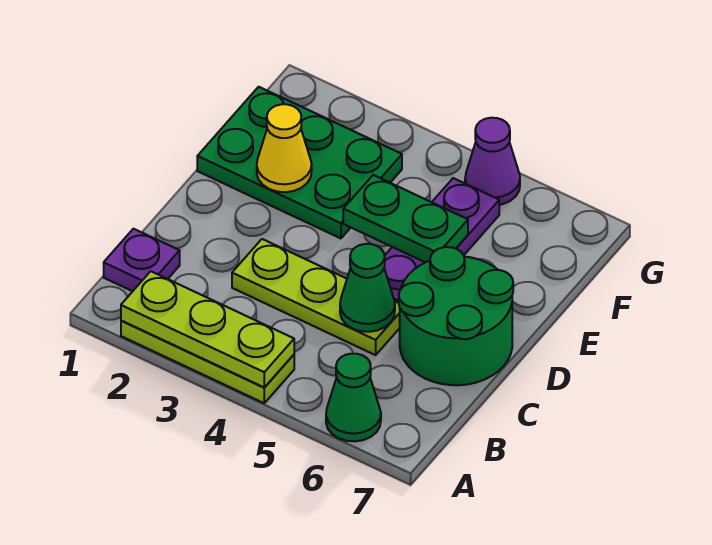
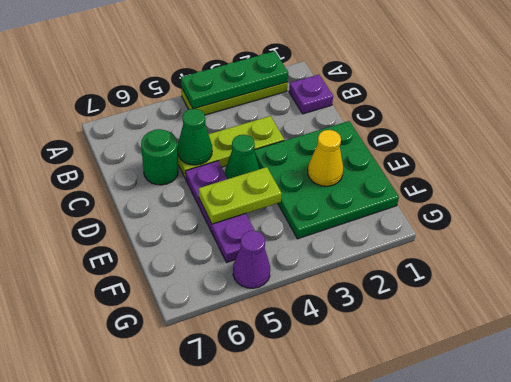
lime plate A2:A4 level 2 -> green plate A2:A4 level 2
green cone A6 level 1 -> green cone D4 level 1
green round brick C6:D7 level 1 -> green round brick C6 level 1
green plate E1:F3 level 1 -> green plate D1:F3 level 1
green plate E4:E5 level 2 -> lime plate E4:E5 level 2

